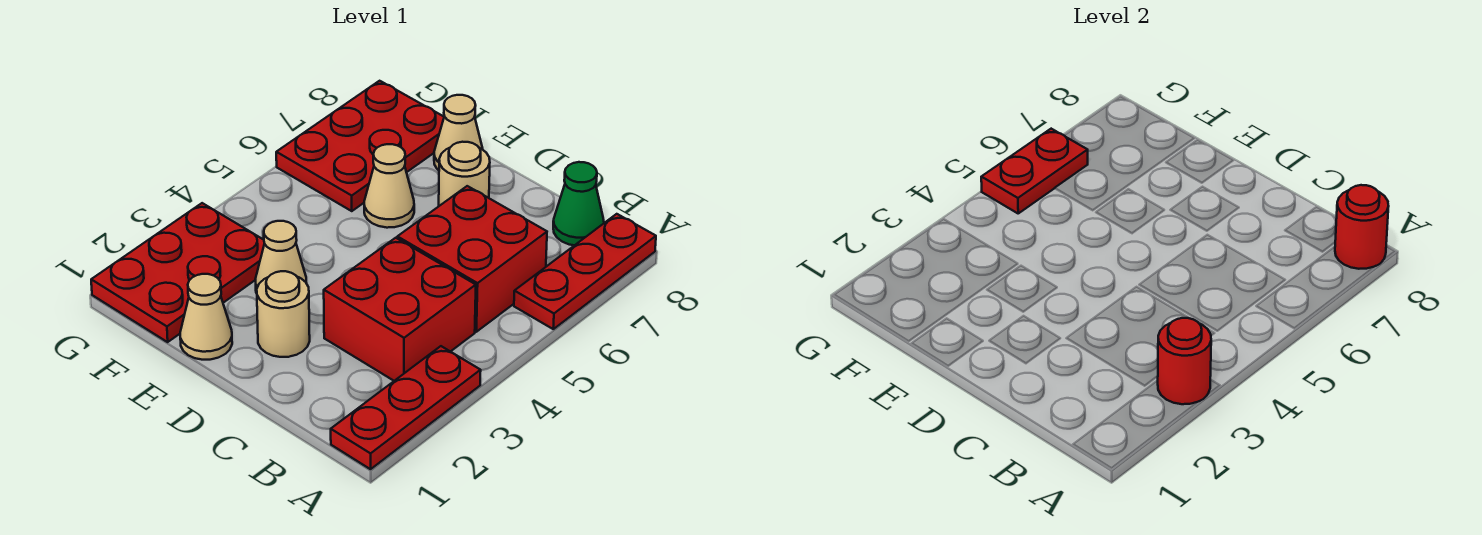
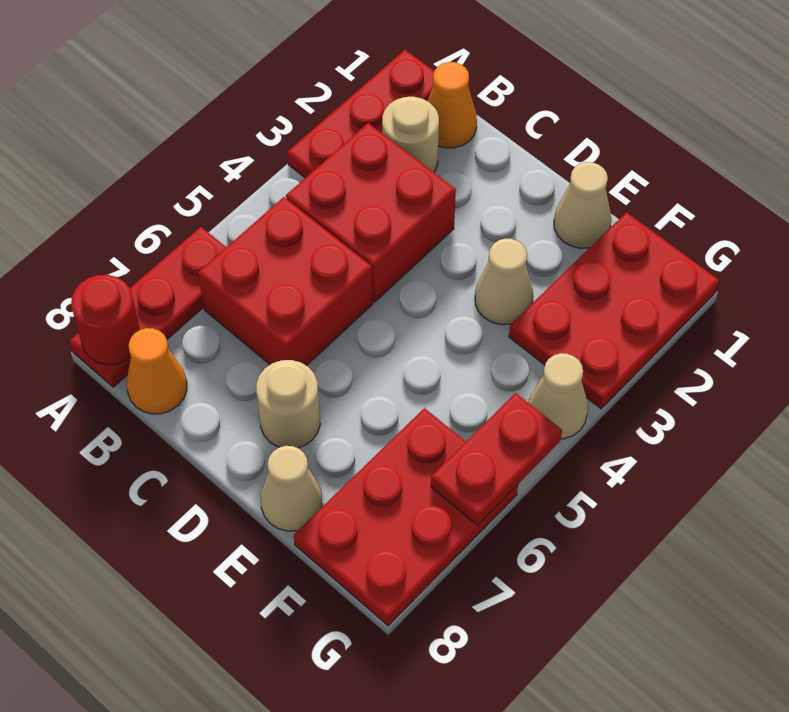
red round brick A3 level 2 -> none
none -> orange cone B1 level 1
green cone B8 level 1 -> orange cone B8 level 1
tan round brick D2 level 1 -> tan round brick B2 level 1
tan cone E6 level 1 -> tan cone G4 level 1

